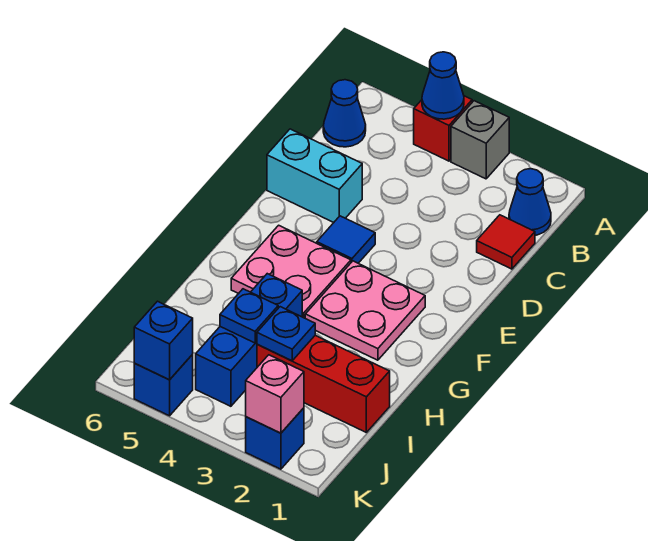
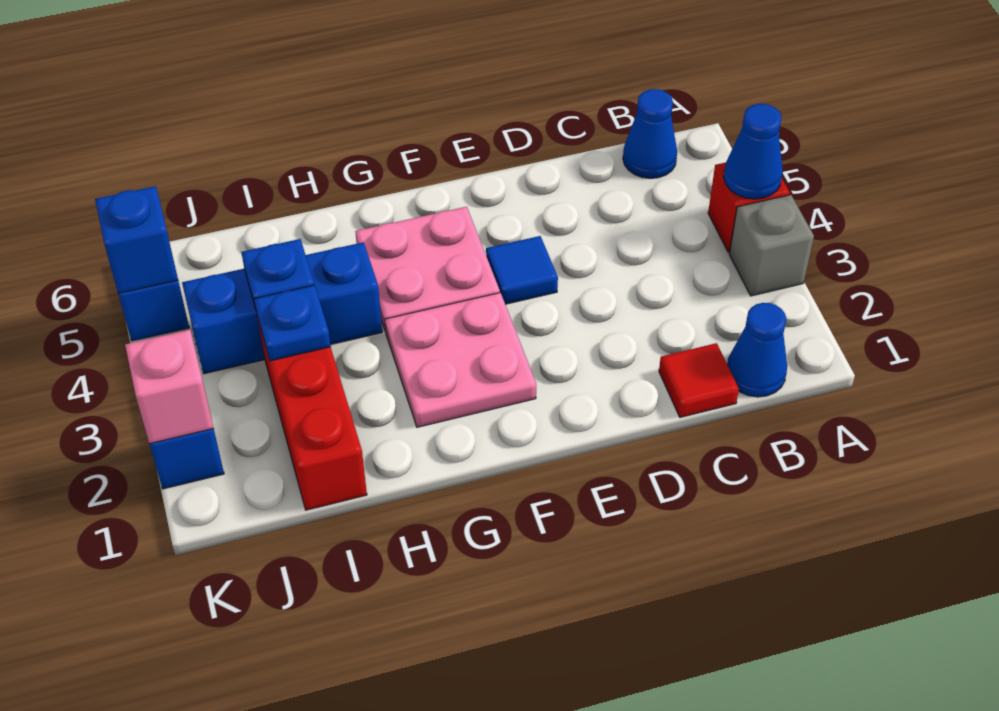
cyan brick D5:D6 level 1 -> none

